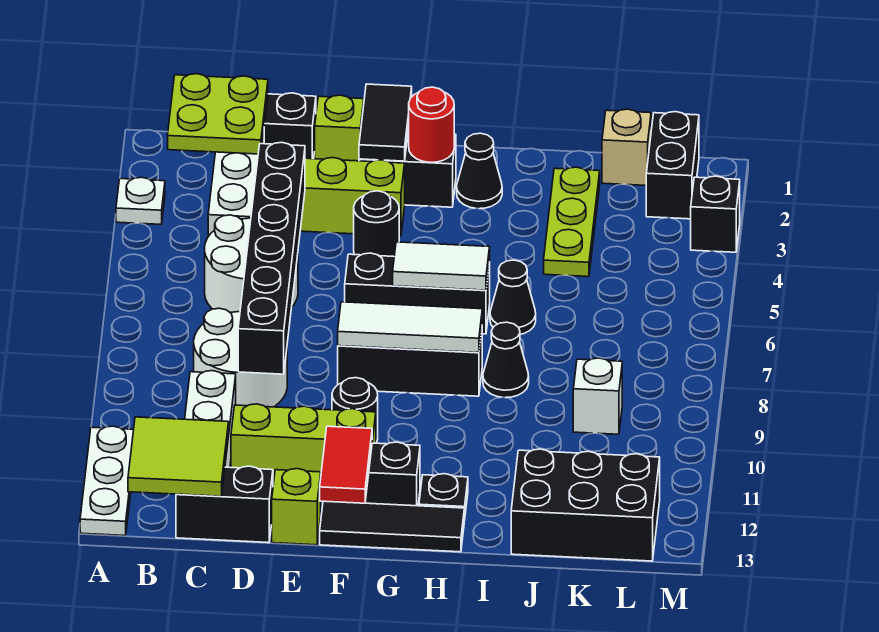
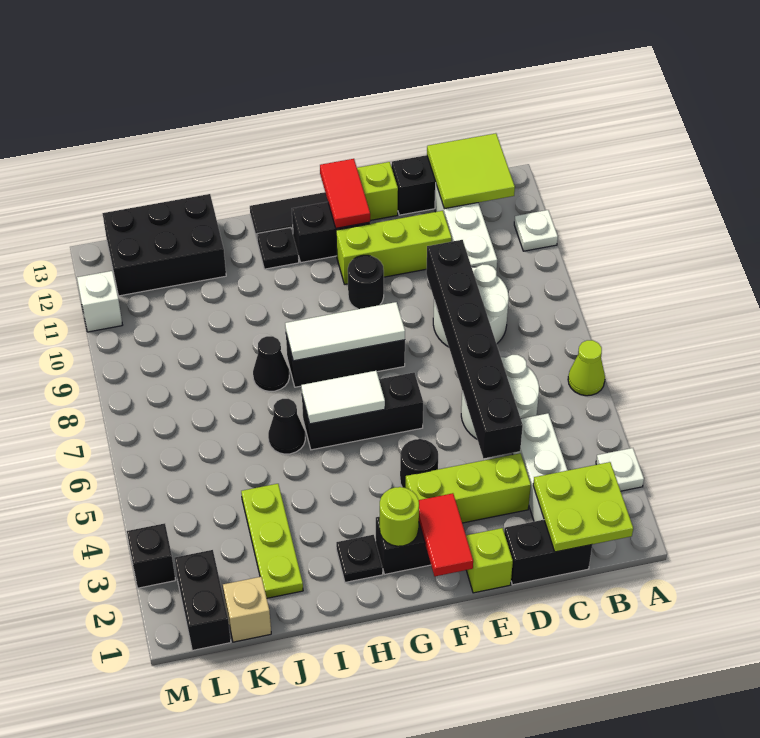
none -> lime cone A6 level 1
white plate A11:A13 level 1 -> white plate A11 level 1
black tile F1:F2 level 2 -> red tile F1:F2 level 2
red round brick G2 level 2 -> lime round brick G2 level 2
black cone H2 level 1 -> black plate H2 level 1
white brick K9 level 1 -> white brick M11 level 1

